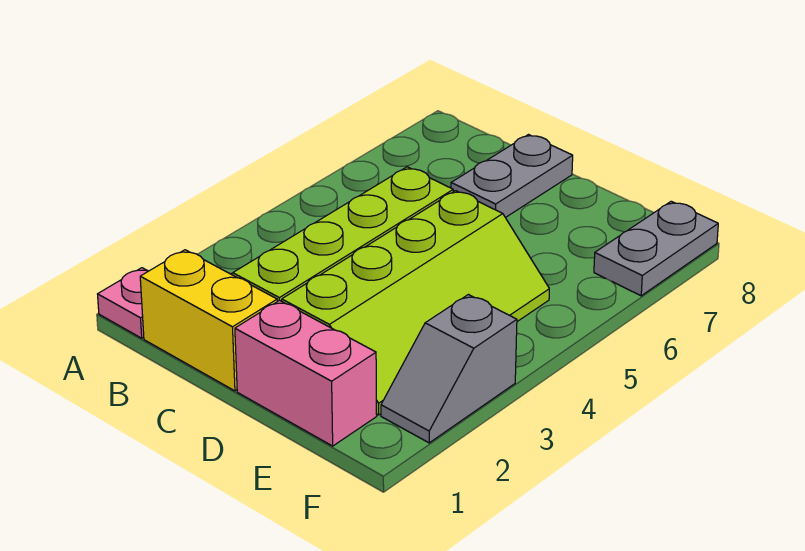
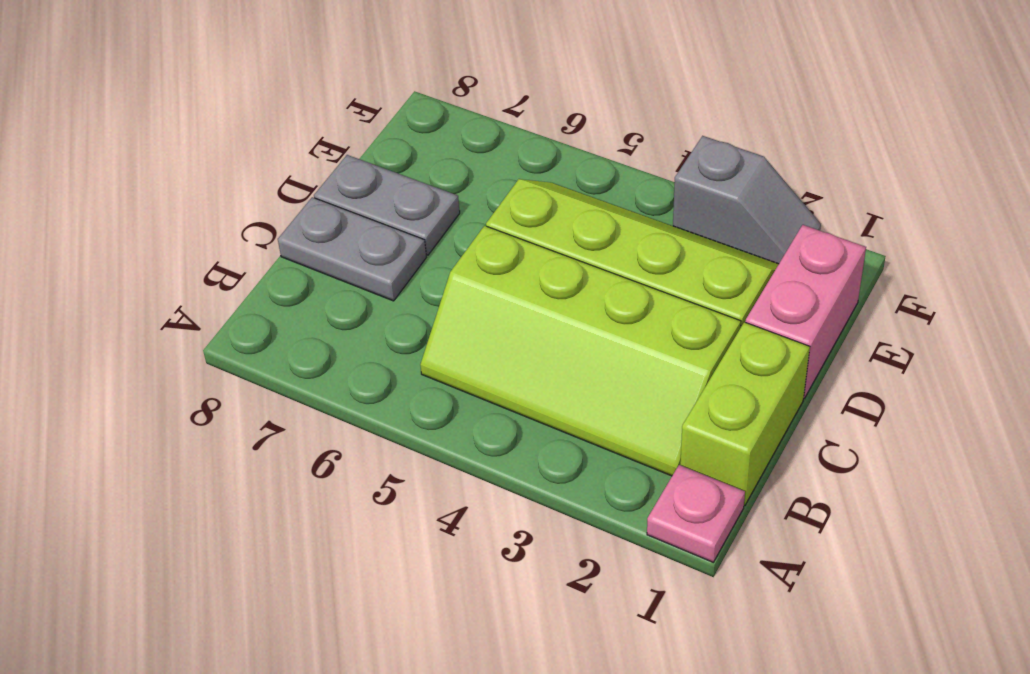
yellow brick B1:C1 level 1 -> lime brick B1:C1 level 1
grey plate F7:F8 level 1 -> grey plate D7:D8 level 1

